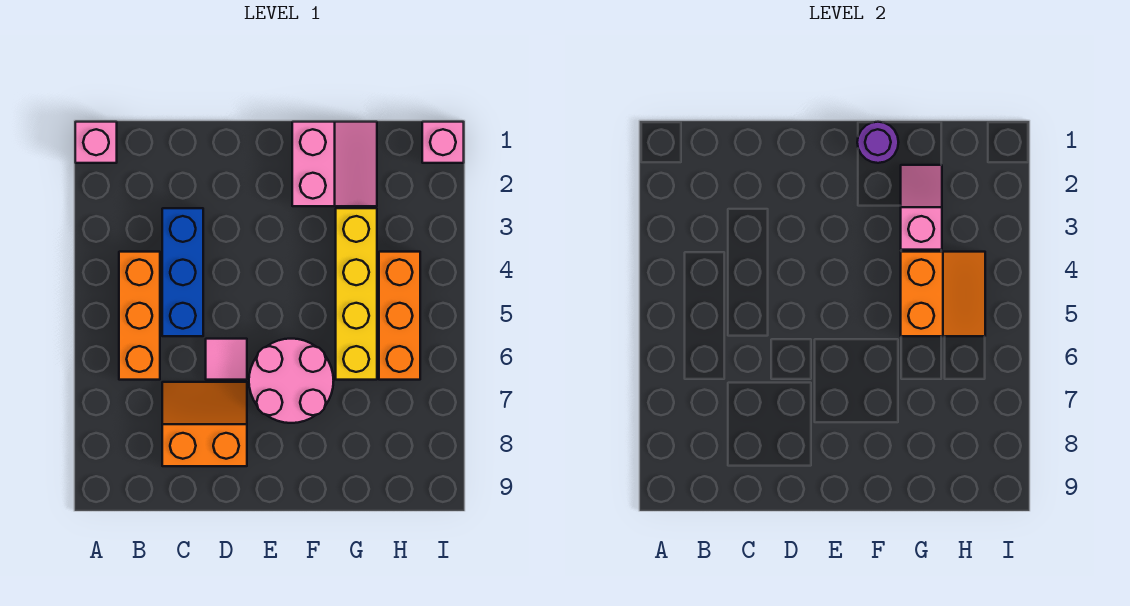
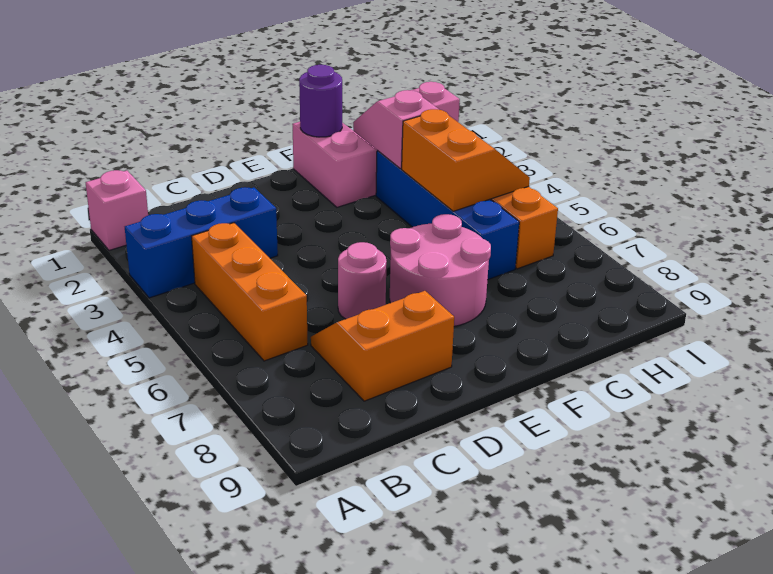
blue brick C3:C5 level 1 -> blue brick A3:C3 level 1
pink tile D6 level 1 -> pink round brick D6 level 1
yellow brick G3:G6 level 1 -> blue brick G3:G6 level 1

